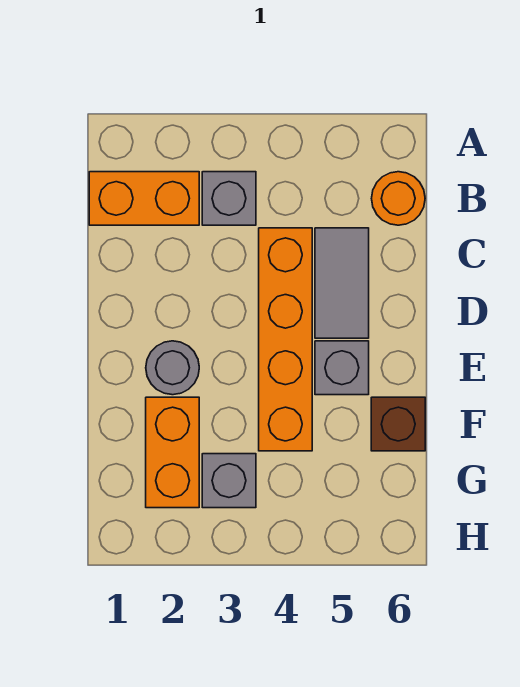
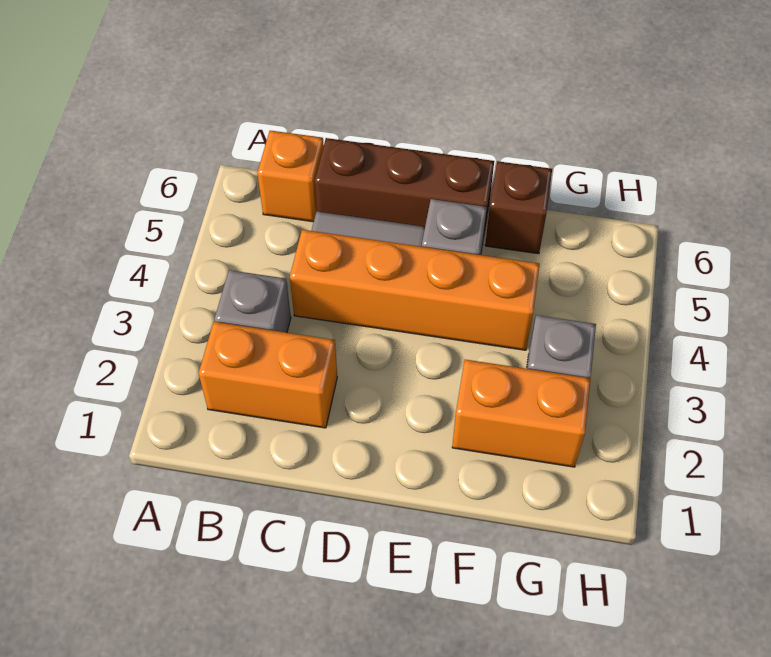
orange brick B1:B2 level 1 -> orange brick B2:C2 level 1
orange round brick B6 level 1 -> orange brick B6 level 1
none -> brown brick C6:E6 level 1
grey round brick E2 level 1 -> none

